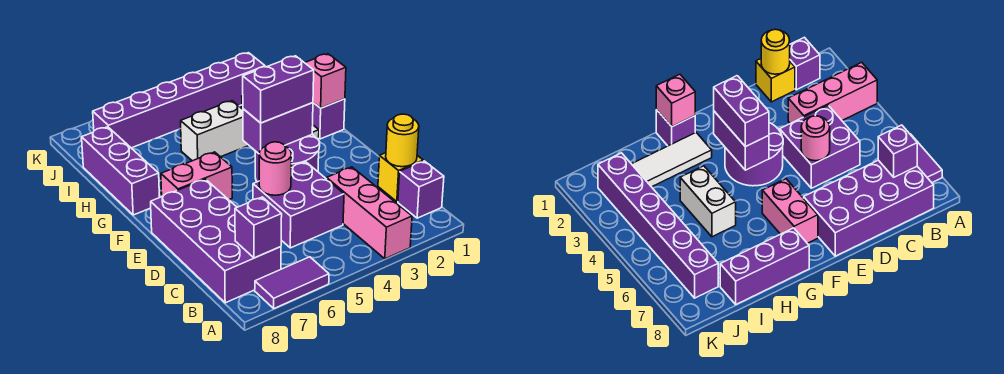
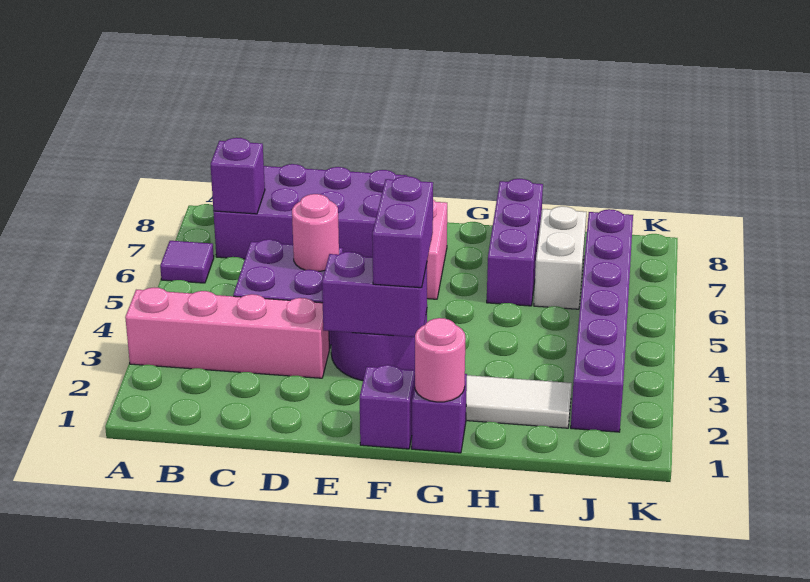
pink brick A3:C3 level 1 -> pink brick A3:D3 level 1
purple tile A6:A7 level 1 -> purple tile A6 level 1
purple brick B1 level 1 -> purple brick F1 level 1
yellow brick C1 level 1 -> none
yellow round brick C1 level 2 -> none
purple brick F3:F4 level 2 -> purple brick E3:F3 level 2
pink brick G1 level 2 -> pink round brick G1 level 2
purple brick G8:I8 level 1 -> purple brick H6:H8 level 1
white brick H4:H5 level 1 -> white brick I6:I7 level 1

